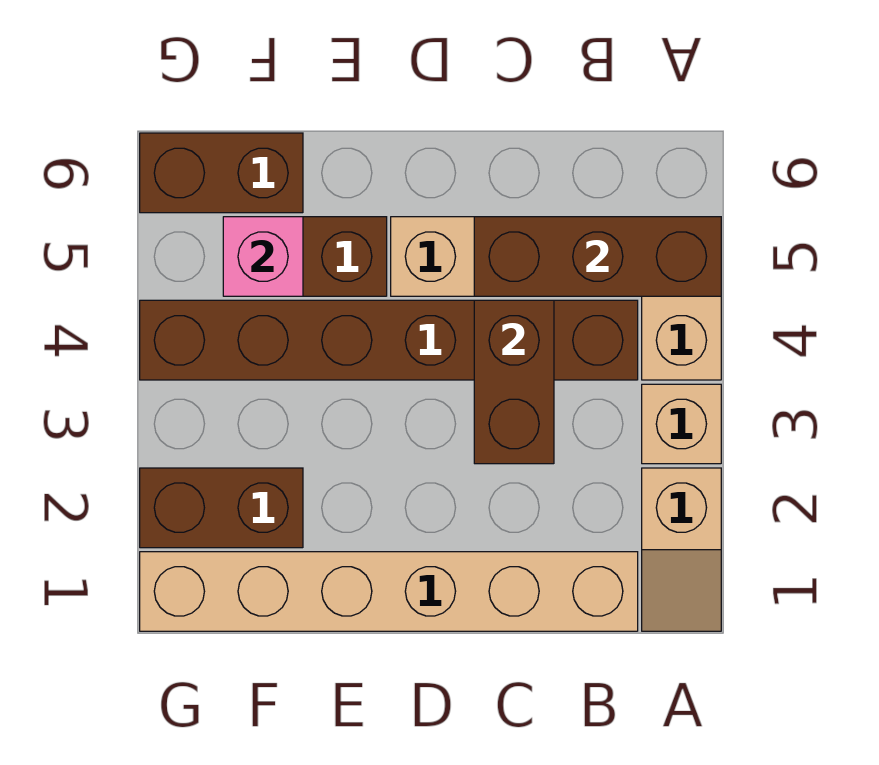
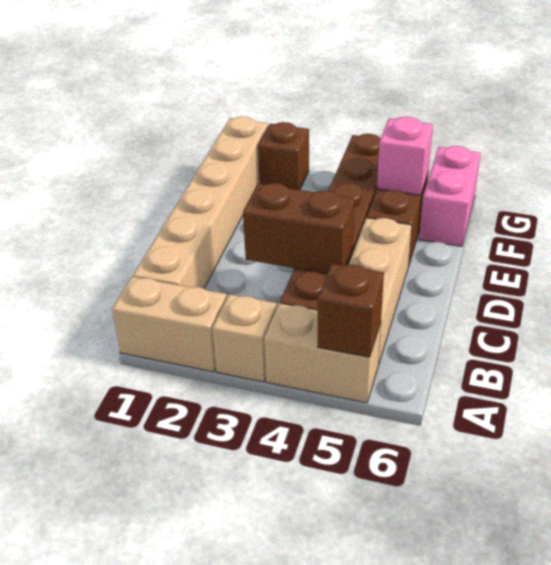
tan slope A1:A2 level 1 top 2 -> tan brick A1:A2 level 1
brown brick A5:C5 level 2 -> brown brick A5 level 2
brown brick F2:G2 level 1 -> brown brick G2 level 1
brown brick F6:G6 level 1 -> pink brick F6:G6 level 1

